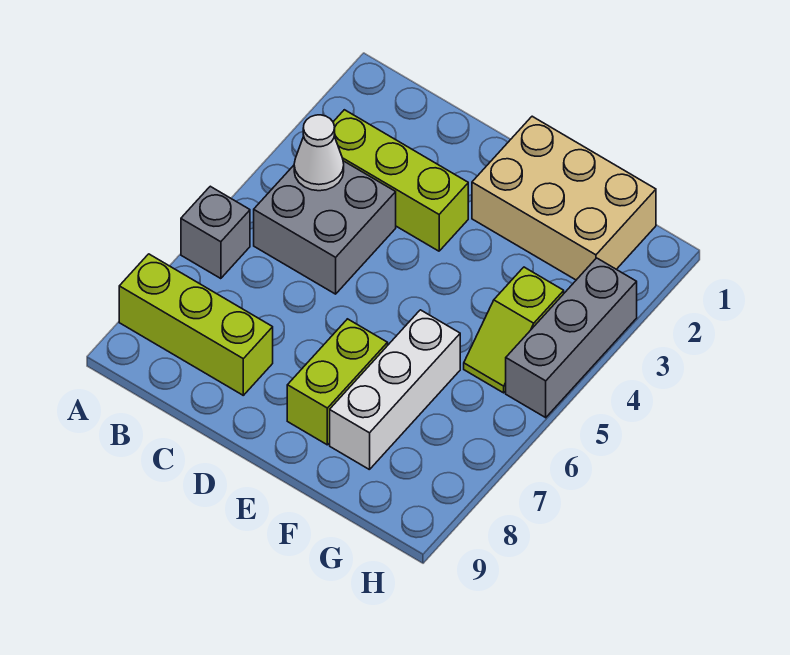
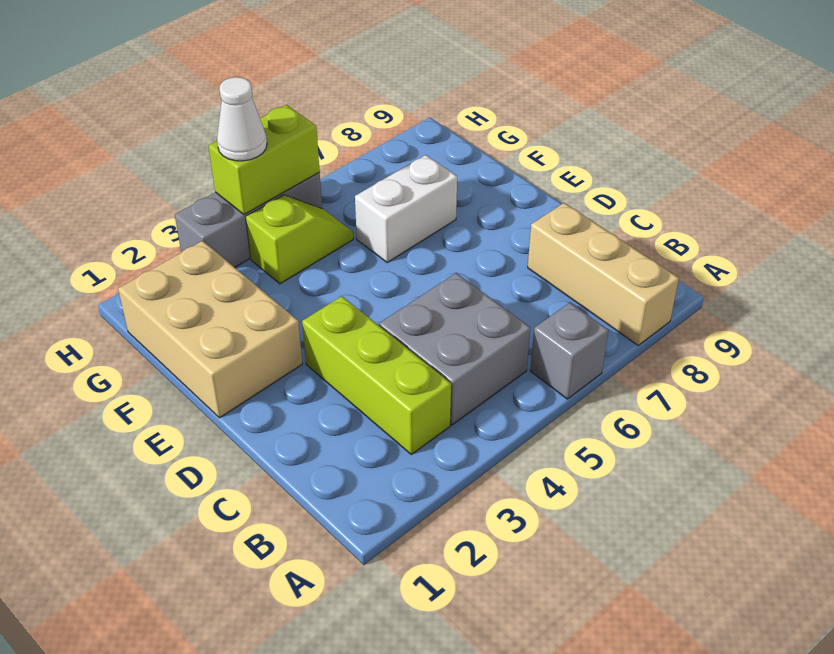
lime brick A8:C8 level 1 -> tan brick A8:C8 level 1
white cone B4 level 2 -> white cone H4 level 3
lime brick E7:E8 level 1 -> lime brick H4:H5 level 2
white brick F6:F8 level 1 -> white brick F6:F7 level 1

